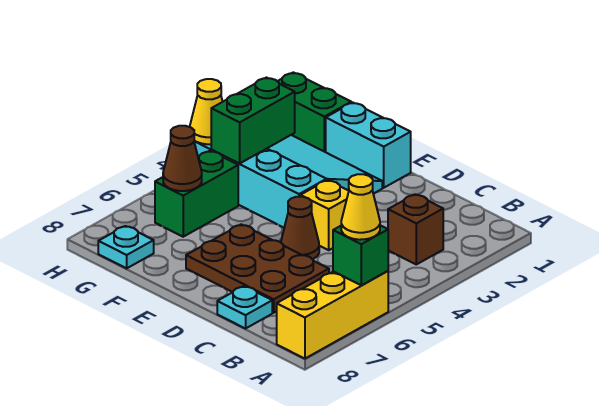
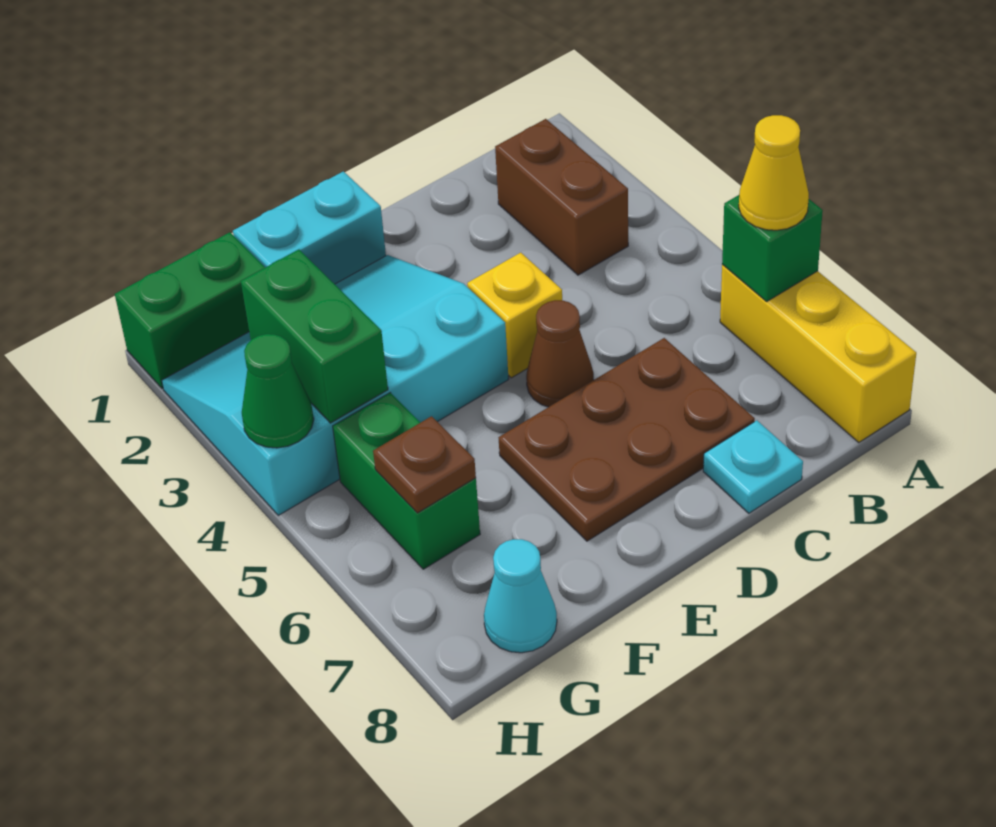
brown brick B3 level 1 -> brown brick B2:B3 level 1
brown cone G6 level 2 -> brown plate G6 level 2
cyan plate G8 level 1 -> cyan cone G8 level 1
yellow cone H4 level 2 -> green cone H4 level 2

